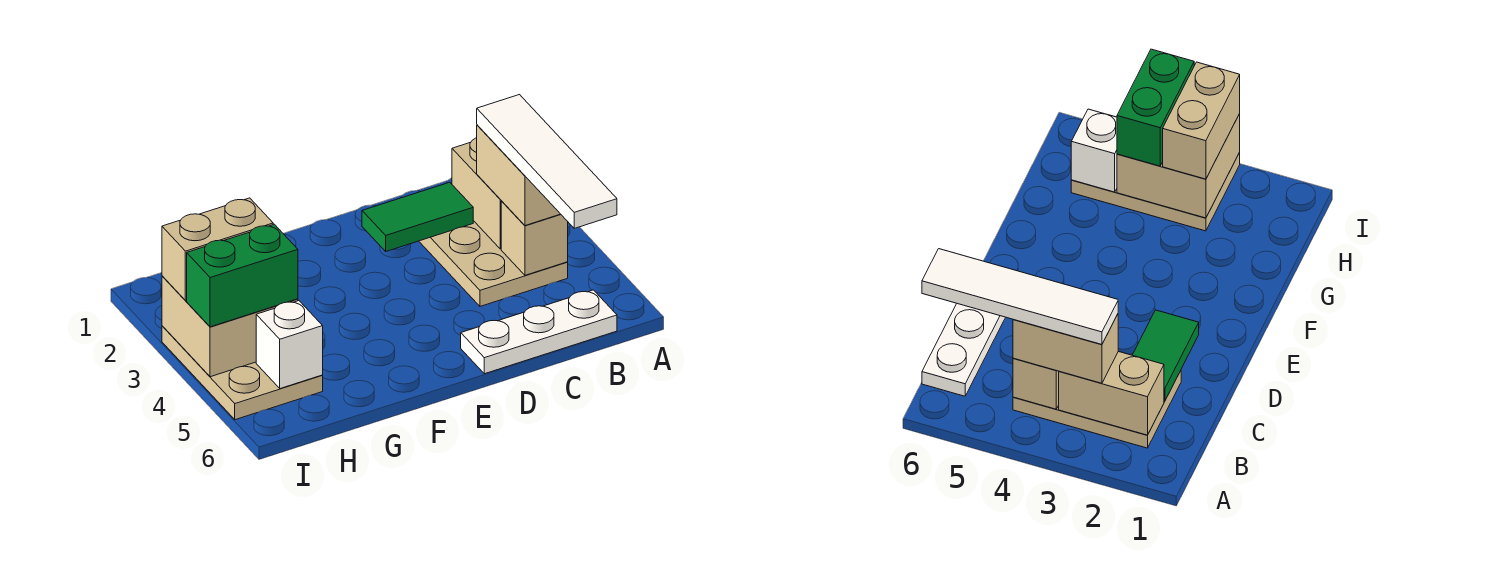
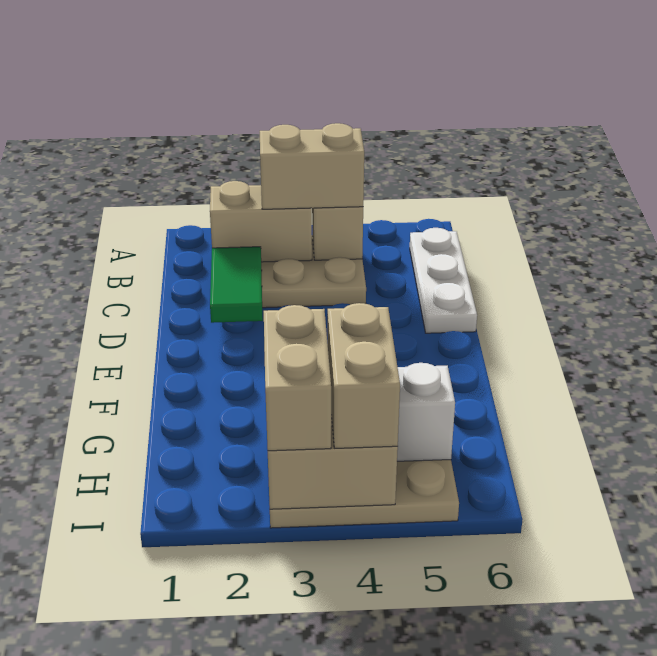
white tile B3:B6 level 4 -> none
green brick H4:I4 level 3 -> tan brick H4:I4 level 3

